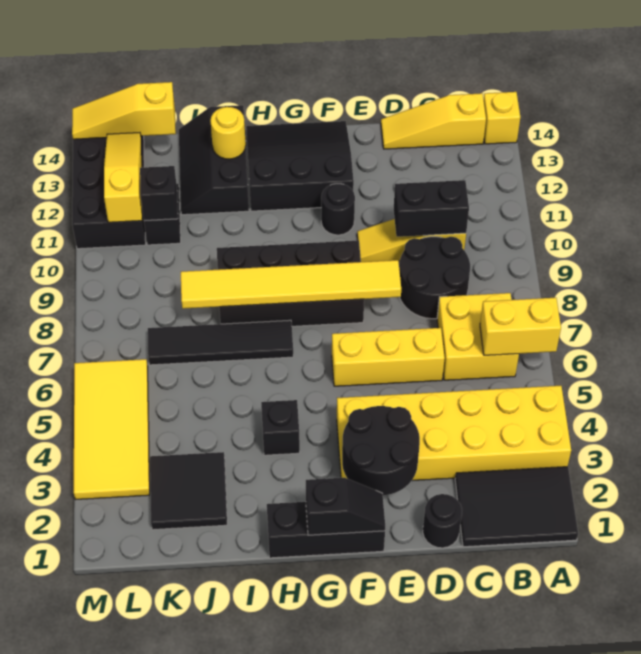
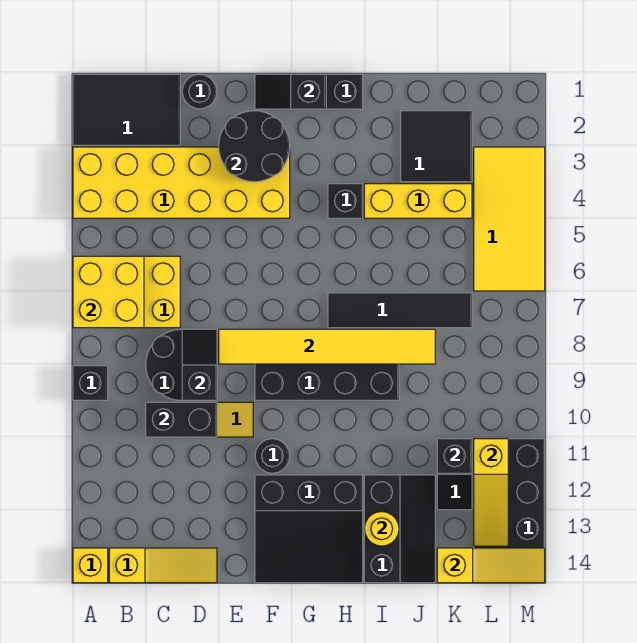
yellow brick A6:B6 level 2 -> yellow brick A6:B7 level 2
none -> black brick A9 level 1
yellow brick D6:F6 level 1 -> yellow brick I4:K4 level 1
none -> black slope D8:D9 level 2 top 9

